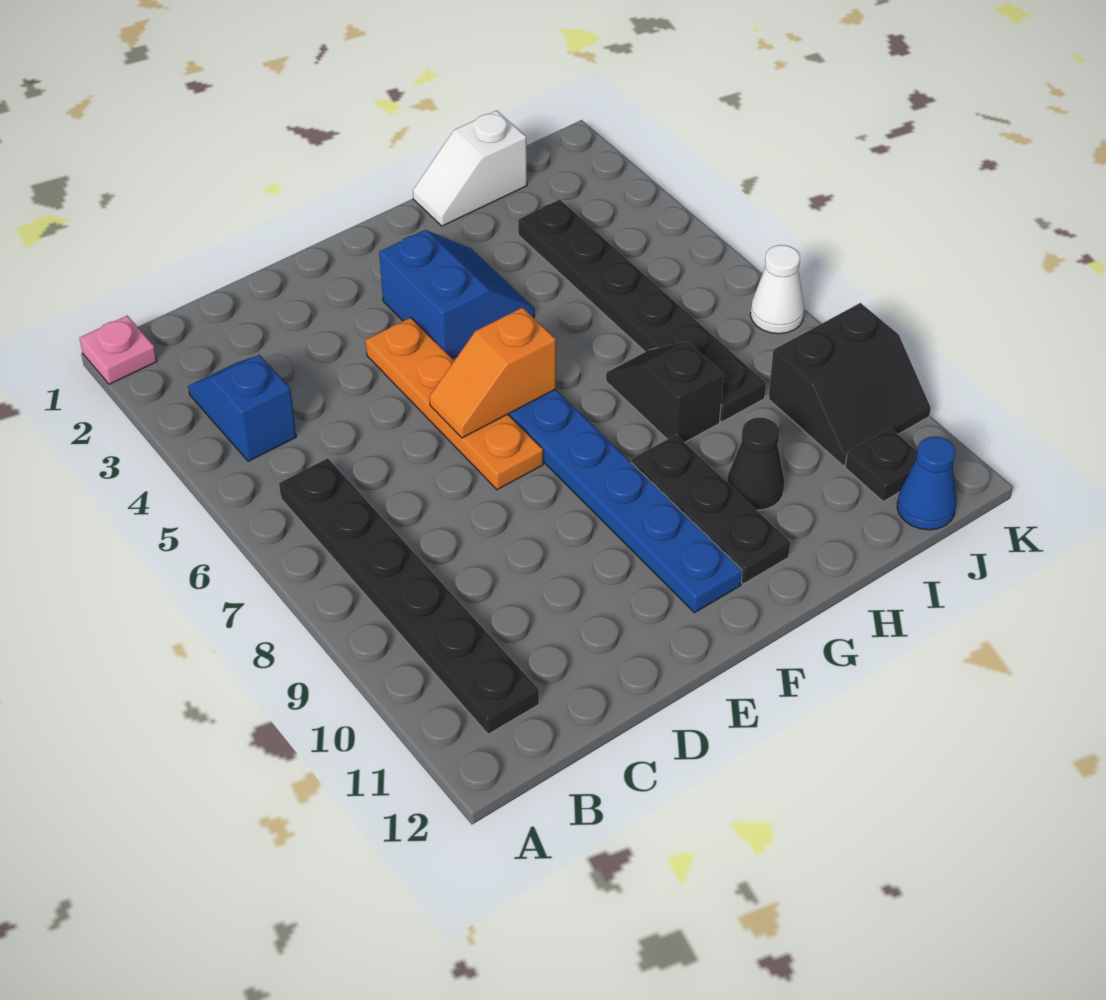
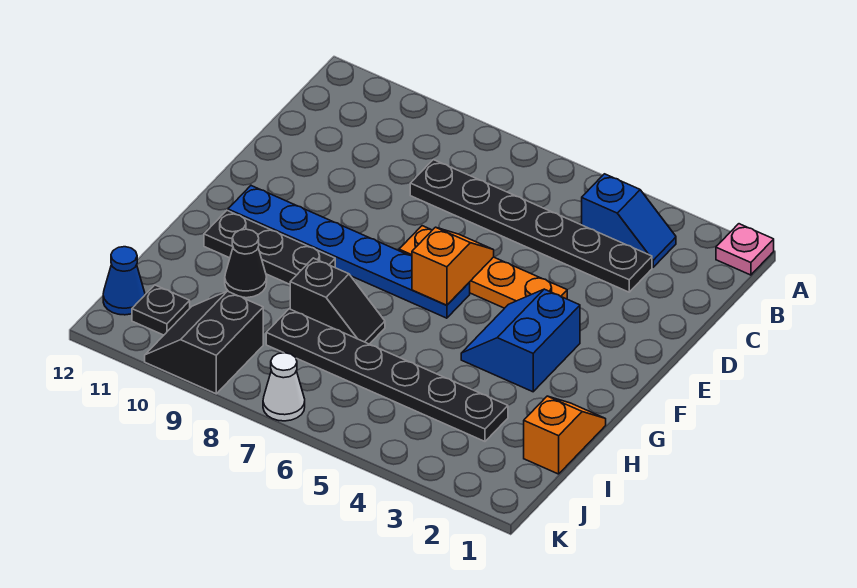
black plate B6:B11 level 1 -> black plate C3:C8 level 1
blue slope F3:G4 level 1 top F -> blue slope F3:G4 level 1 top 3
white slope H1:I1 level 1 top I -> orange slope H1:I1 level 1 top I

